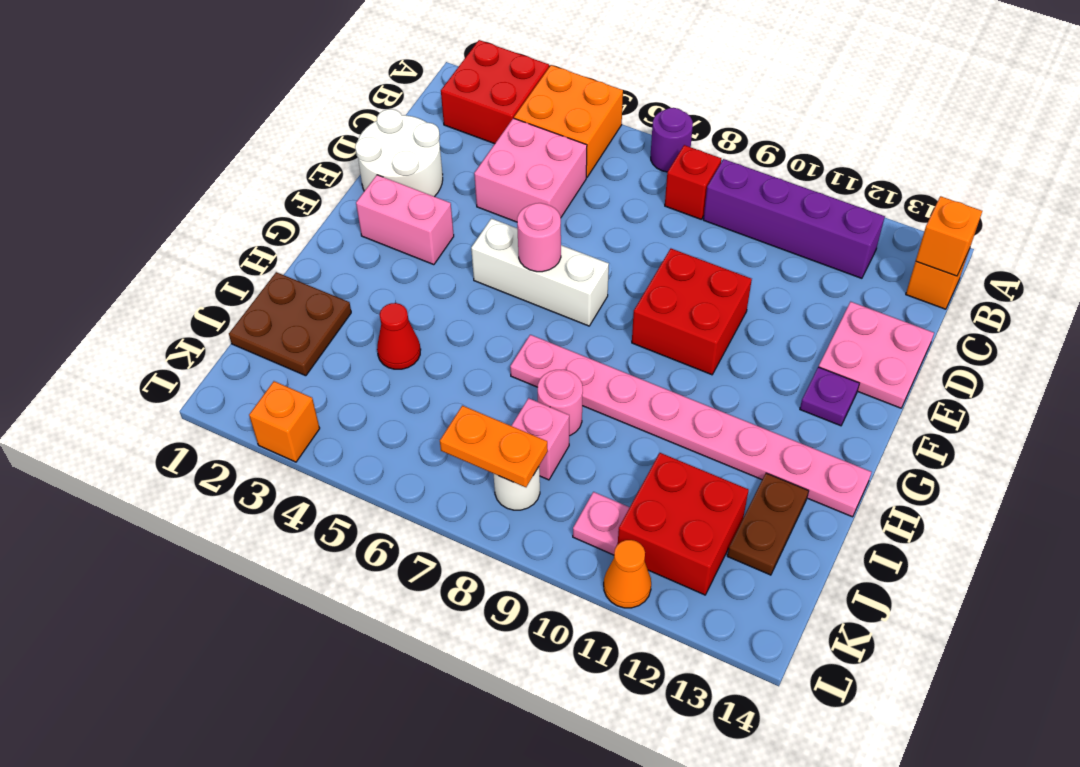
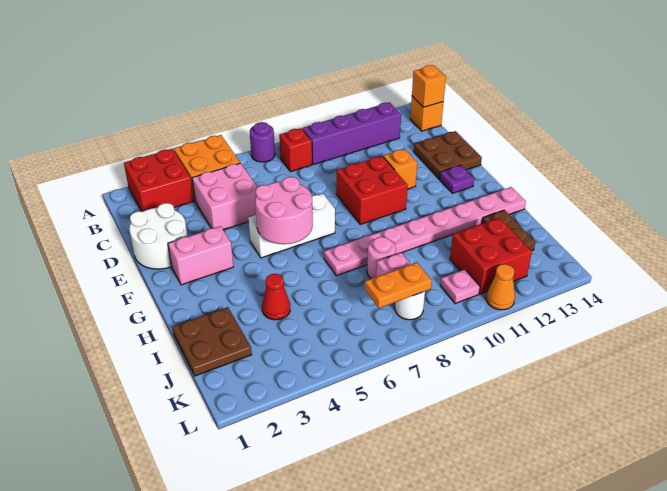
pink plate D13:E14 level 1 -> brown plate D13:E14 level 1
pink round brick F6 level 2 -> pink round brick F5:G6 level 2
orange brick L3 level 1 -> orange brick E11 level 1

